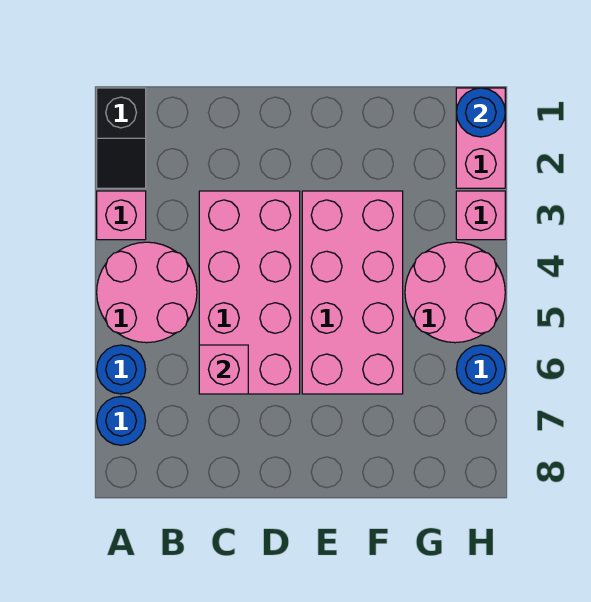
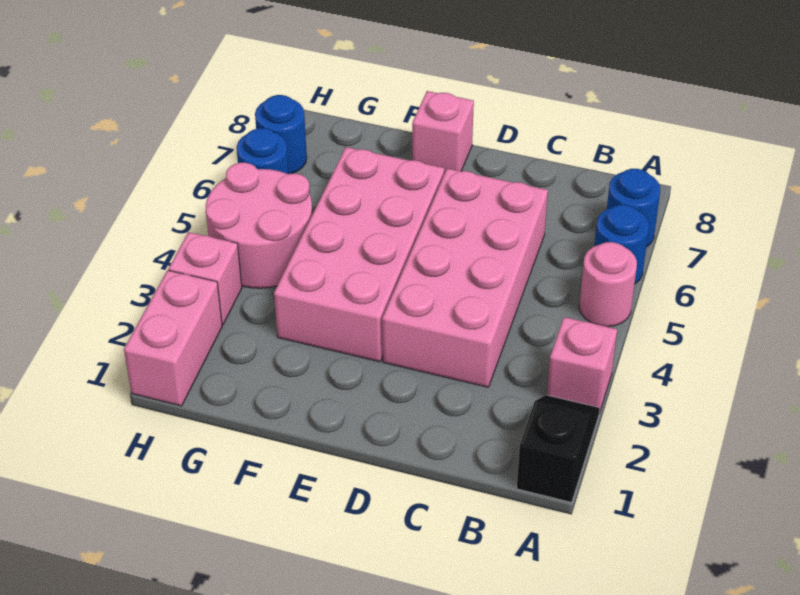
pink round brick A4:B5 level 1 -> pink round brick A5 level 1
pink brick C6 level 2 -> pink brick E8 level 1
blue round brick H1 level 2 -> blue round brick H7 level 1

